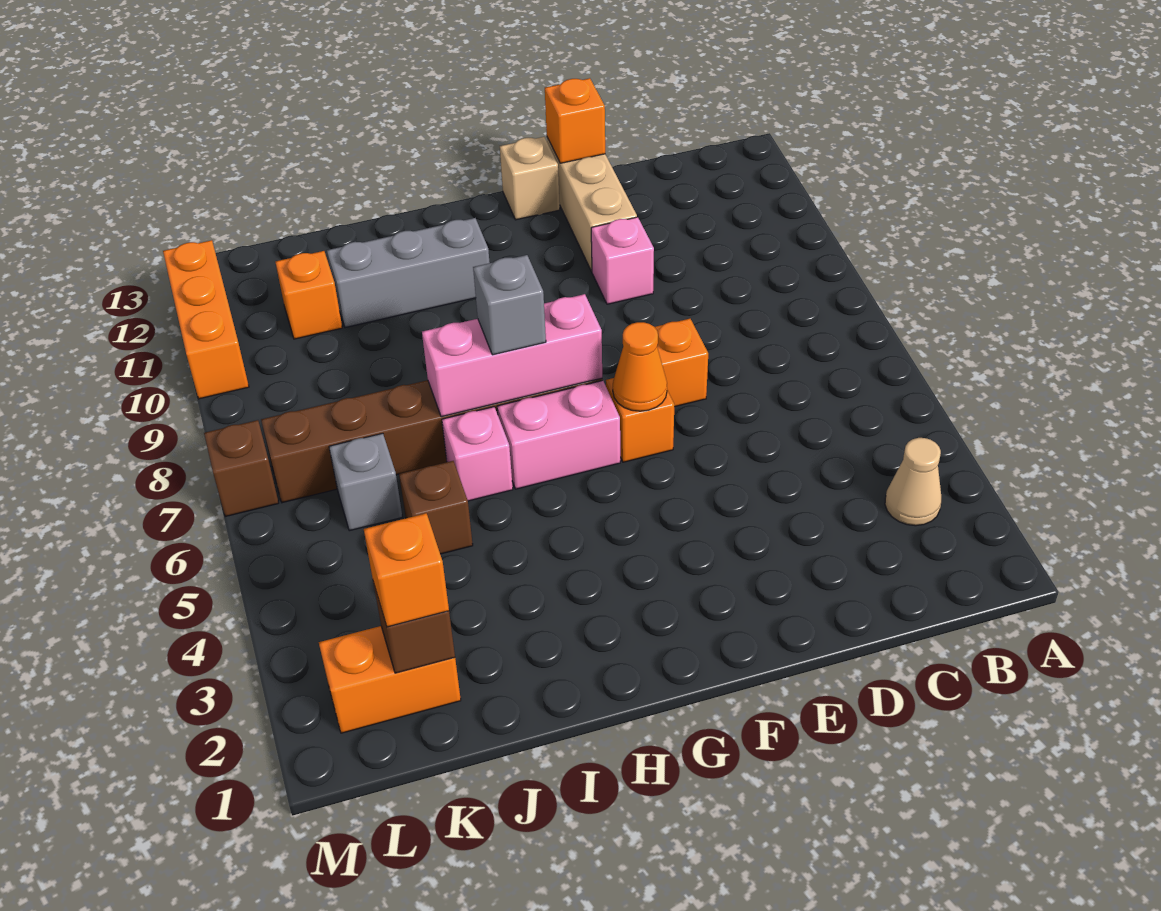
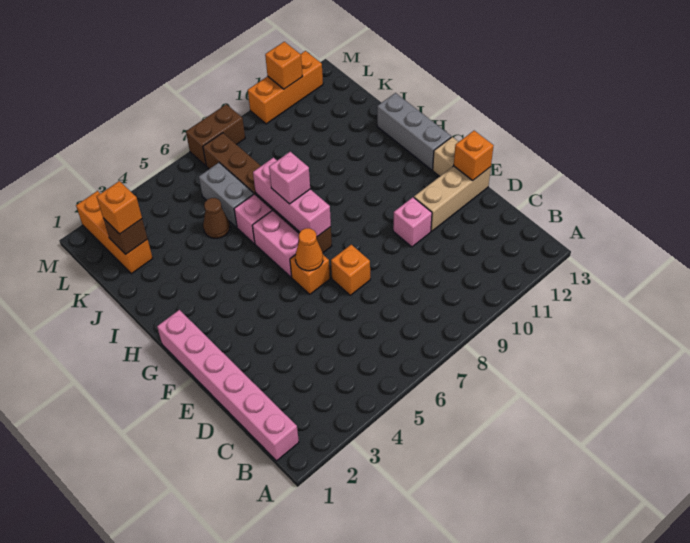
none -> pink brick B1:G1 level 1
tan cone B3 level 1 -> none
grey brick H7 level 3 -> pink brick H7 level 3
grey brick H11:J11 level 1 -> grey brick G13:I13 level 1
brown brick J5 level 1 -> brown cone J5 level 1
orange brick K2:L2 level 1 -> orange brick K2:M2 level 1
grey brick K6 level 1 -> grey brick J6:K6 level 1
orange brick K11 level 1 -> orange brick M11 level 2
brown brick M7 level 1 -> brown brick M7:M8 level 1

